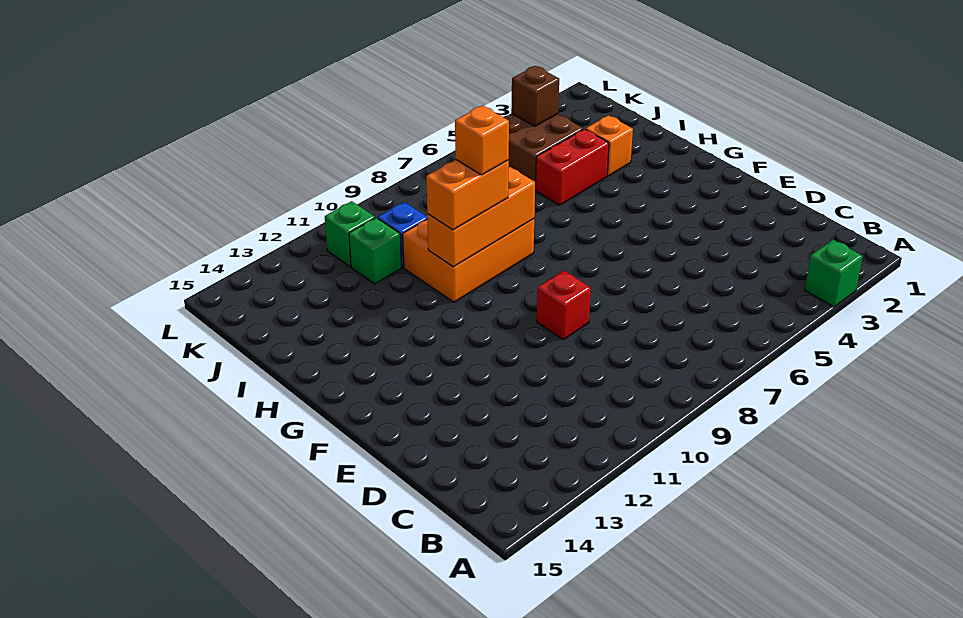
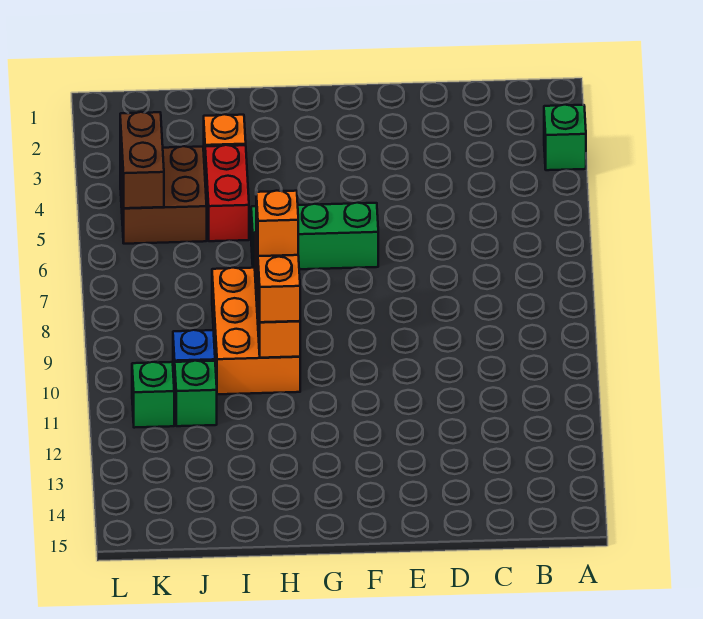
red brick E9 level 1 -> none
none -> green brick F6:H6 level 1
brown brick K4 level 2 -> brown brick K4:K5 level 2

